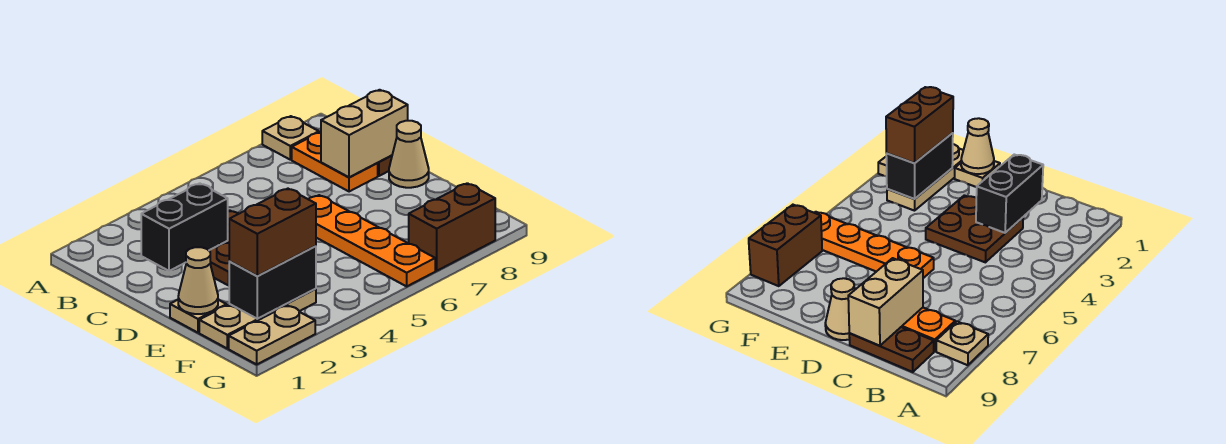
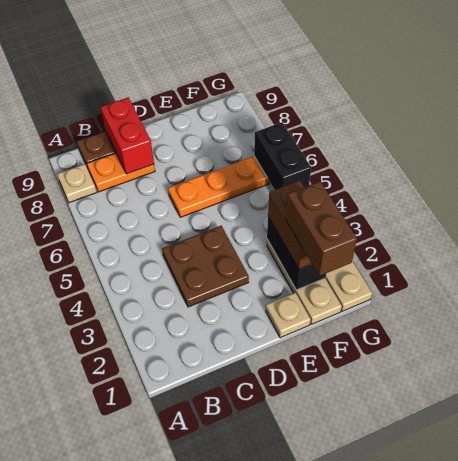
black brick C2:C3 level 2 -> black brick G5:G6 level 2
tan brick C8:C9 level 2 -> red brick C8:C9 level 2
tan cone D9 level 1 -> none
tan cone E1 level 2 -> none
brown brick G7:G8 level 1 -> brown brick F1:F2 level 4

